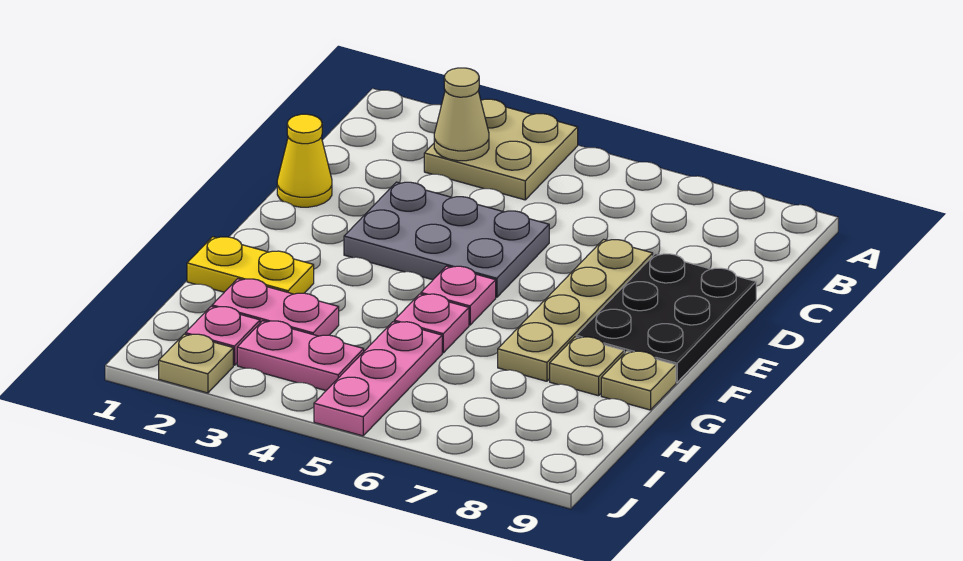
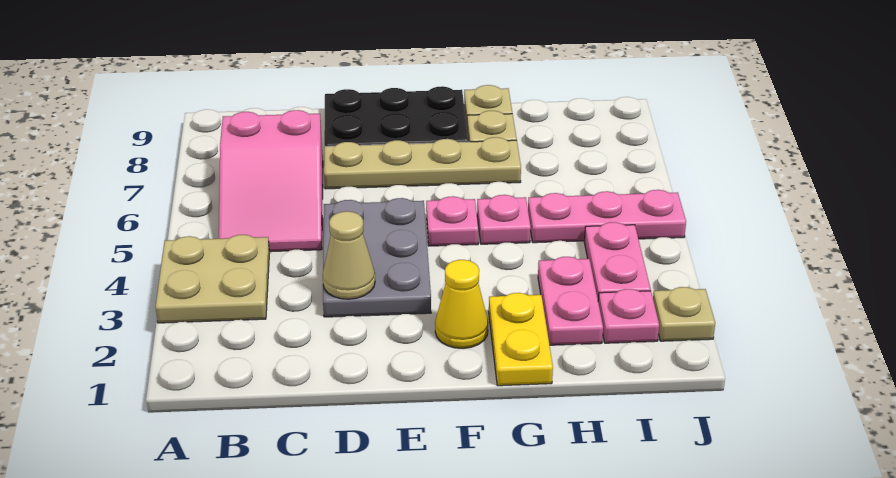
tan cone B3 level 2 -> tan cone D3 level 2
none -> pink slope B5:C7 level 1 top 7
yellow cone D1 level 1 -> yellow cone F2 level 1

